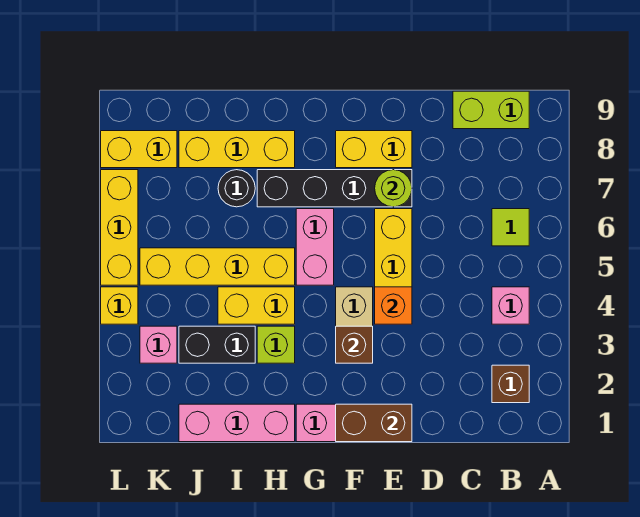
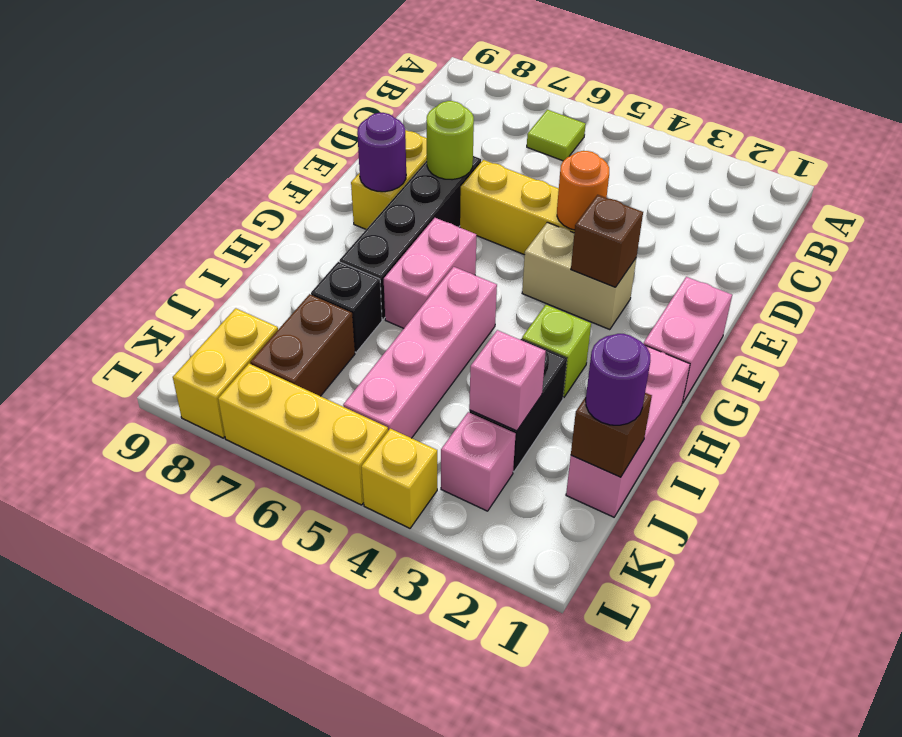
brown brick B2 level 1 -> brown brick J1 level 2
pink brick B4 level 1 -> pink brick J3 level 2
lime brick B9:C9 level 1 -> none
brown brick E1:F1 level 2 -> brown brick J7:K7 level 1
orange brick E4 level 2 -> orange round brick E4 level 2
none -> purple round brick F8 level 2
pink brick G5:G6 level 1 -> pink brick G6:H6 level 1
yellow brick H4:I4 level 1 -> none
yellow brick H5:K5 level 1 -> pink brick H5:K5 level 1
yellow brick H8:J8 level 1 -> none
black round brick I7 level 1 -> black brick I7 level 1
none -> purple round brick J1 level 3

